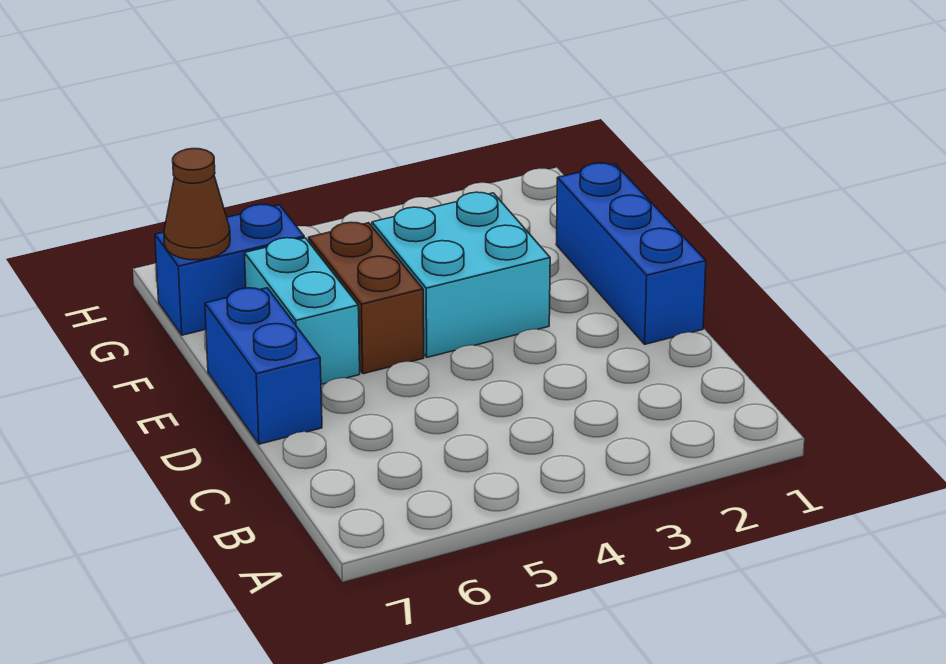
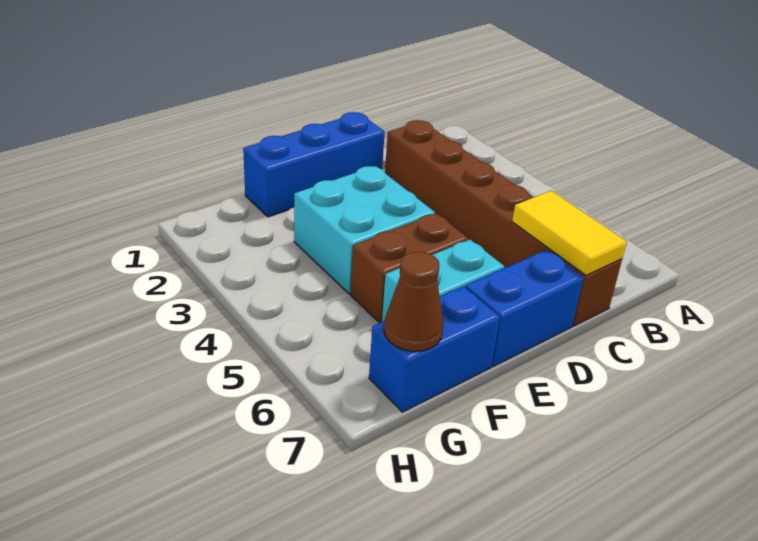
none -> brown brick C2:C7 level 1
none -> yellow tile C6:C7 level 2
blue brick G6:G7 level 1 -> blue brick F7:G7 level 1

